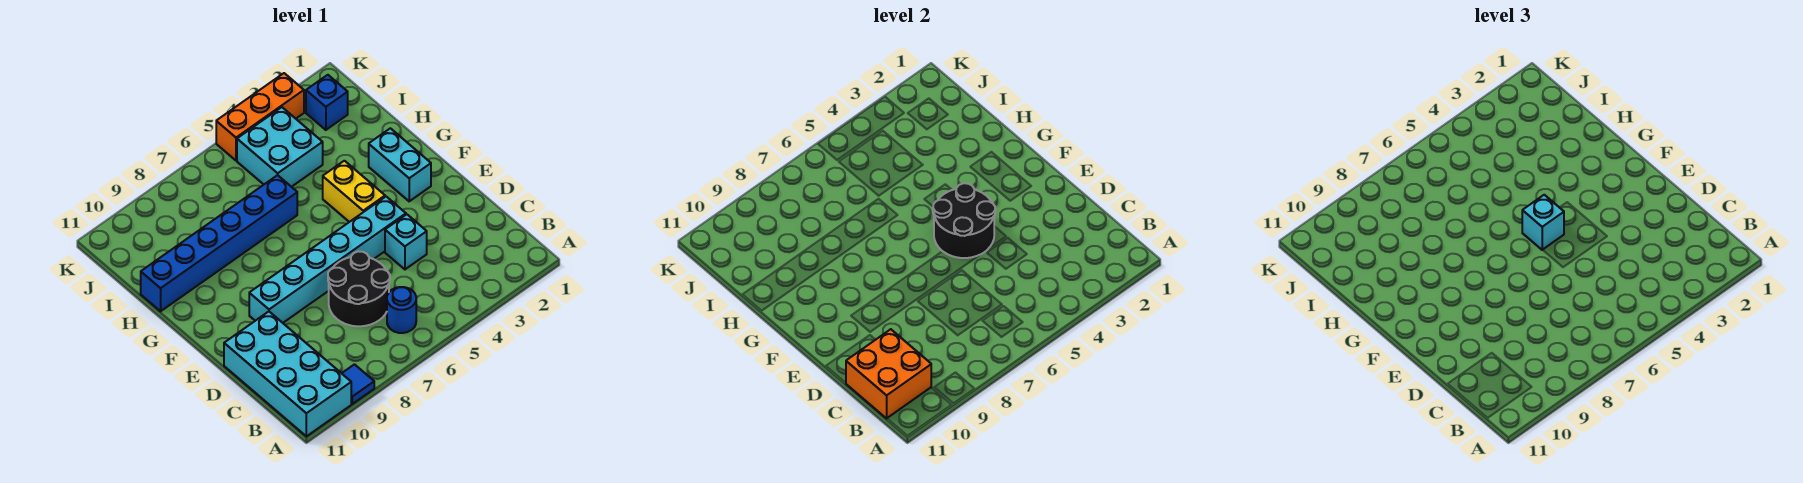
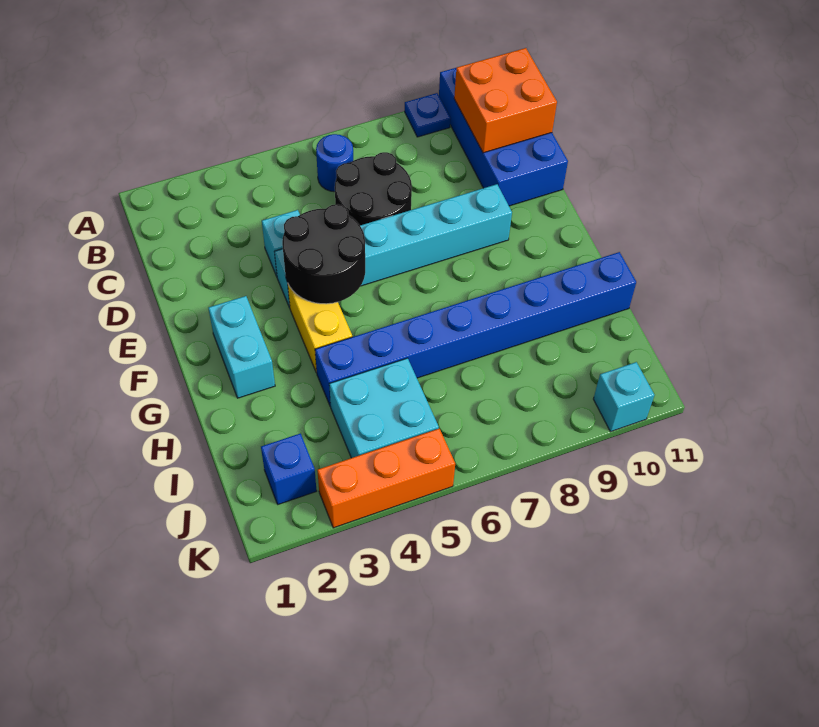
blue tile A9 level 1 -> blue plate A9 level 1
cyan brick A10:D11 level 1 -> blue brick A10:D11 level 1
cyan brick F5 level 3 -> cyan brick K10 level 1
blue brick H6:H11 level 1 -> blue brick H4:H11 level 1

